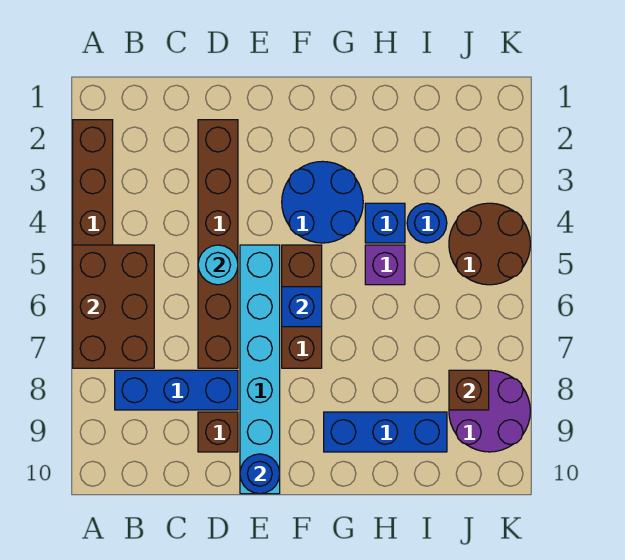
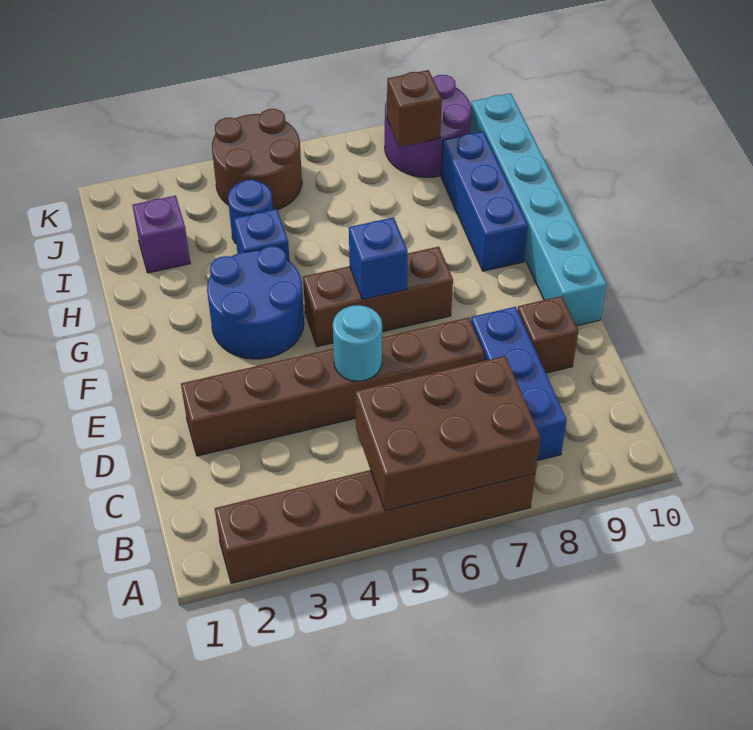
cyan brick E5:E10 level 1 -> cyan brick E10:J10 level 1
blue round brick E10 level 2 -> none
purple brick H5 level 1 -> purple brick I2 level 1

